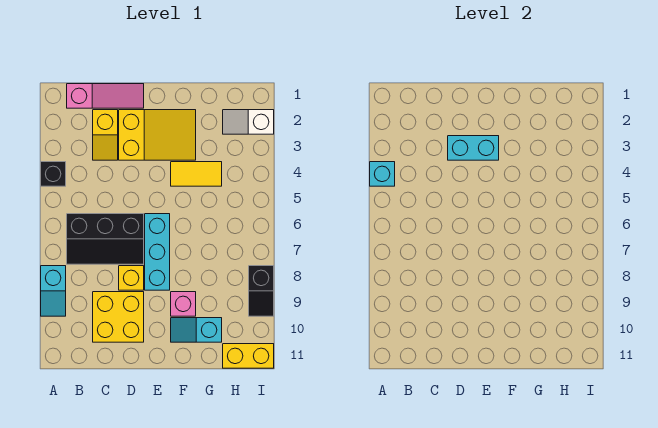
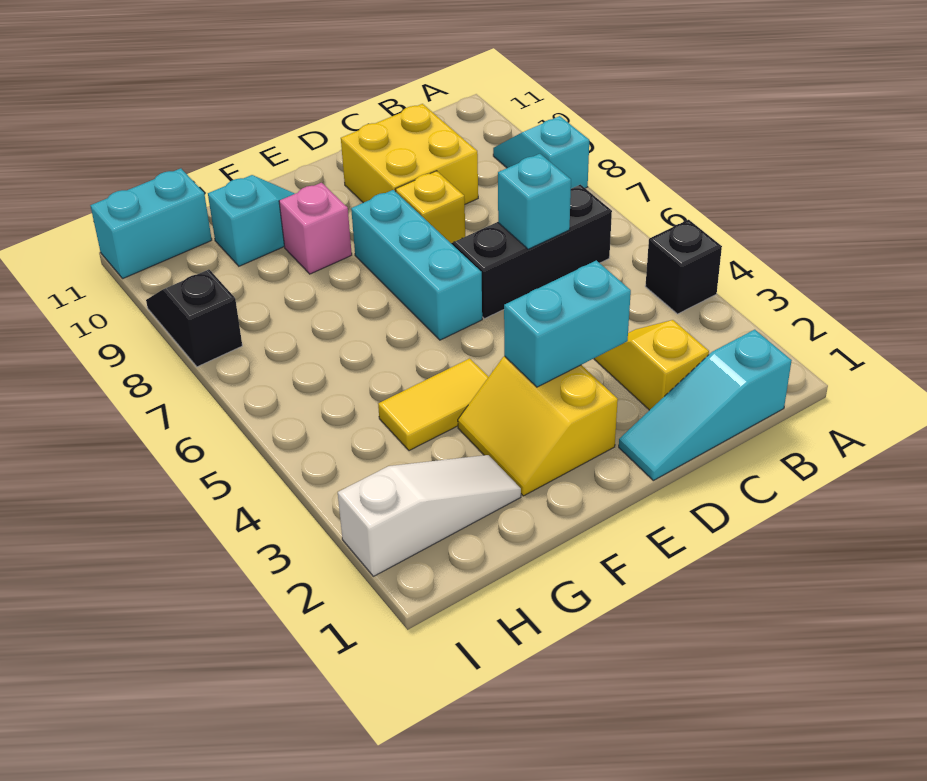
cyan brick A4 level 2 -> cyan brick C6 level 2
pink slope B1:D1 level 1 top B -> cyan slope B1:D1 level 1 top B
yellow slope D2:F3 level 1 top D -> yellow slope E2:F3 level 1 top E
white slope H2:I2 level 1 top I -> white slope G2:I2 level 1 top I
yellow brick H11:I11 level 1 -> cyan brick H11:I11 level 1

